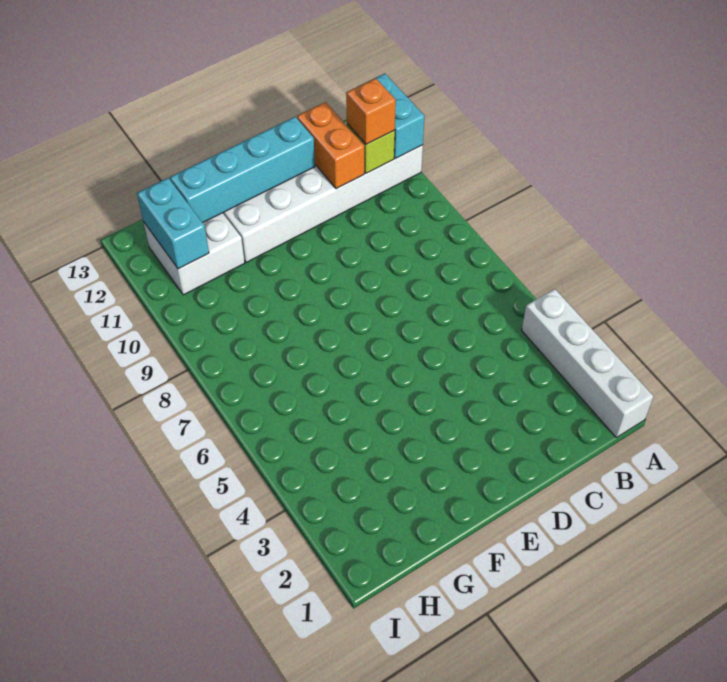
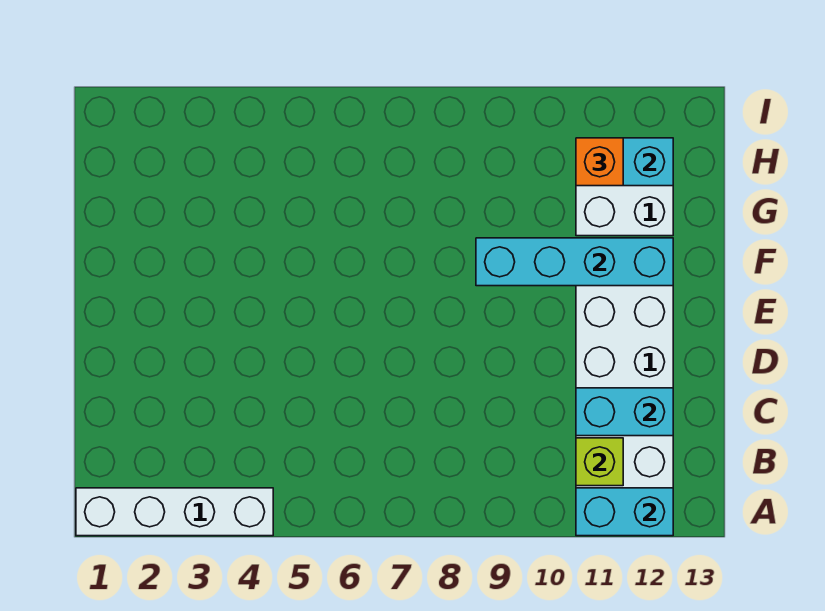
orange brick B11 level 3 -> orange brick H11 level 3
orange brick C11:C12 level 2 -> cyan brick C11:C12 level 2
cyan brick D12:G12 level 2 -> cyan brick F9:F12 level 2

